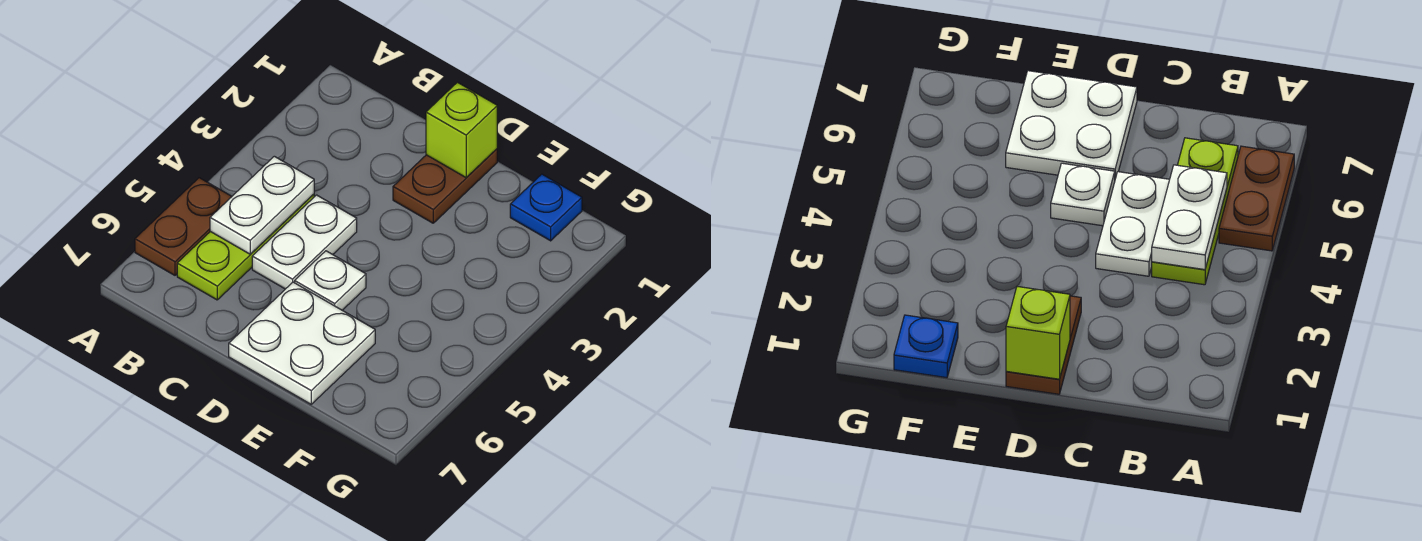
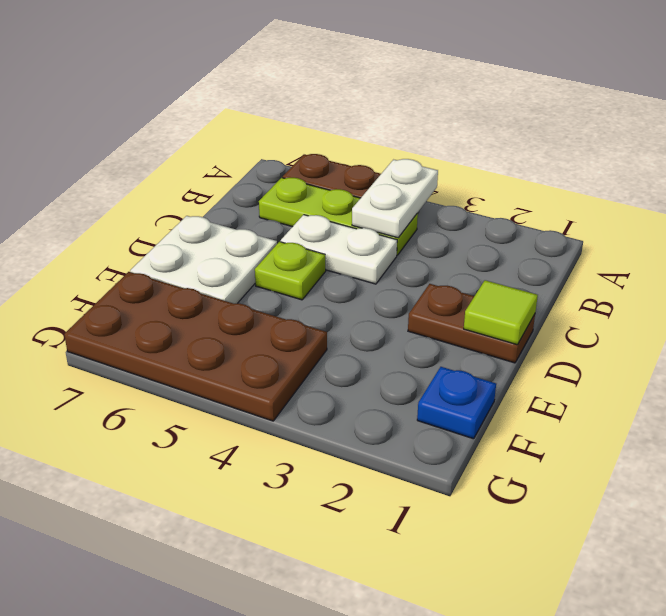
white plate B4:B5 level 2 -> white plate A4:B4 level 2
lime brick D1 level 2 -> lime tile D1 level 2
white plate D5 level 1 -> lime plate D5 level 1
none -> brown plate F4:G7 level 1

